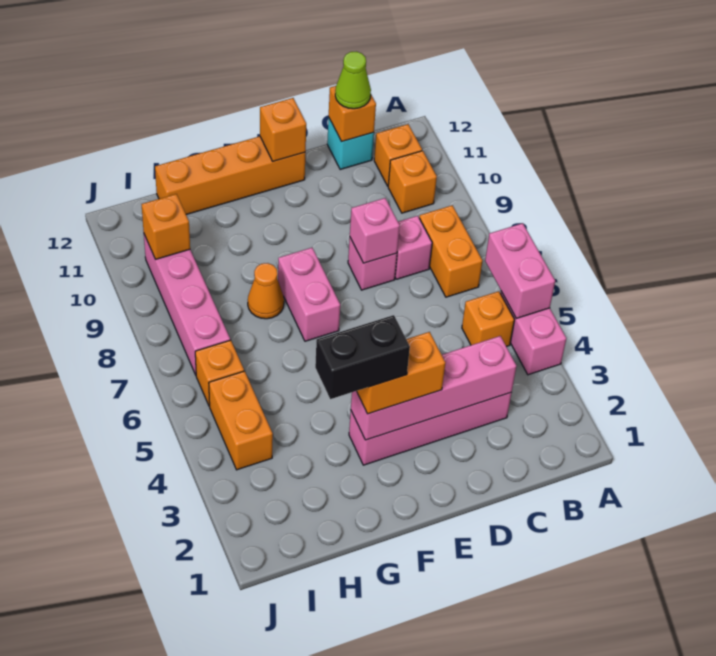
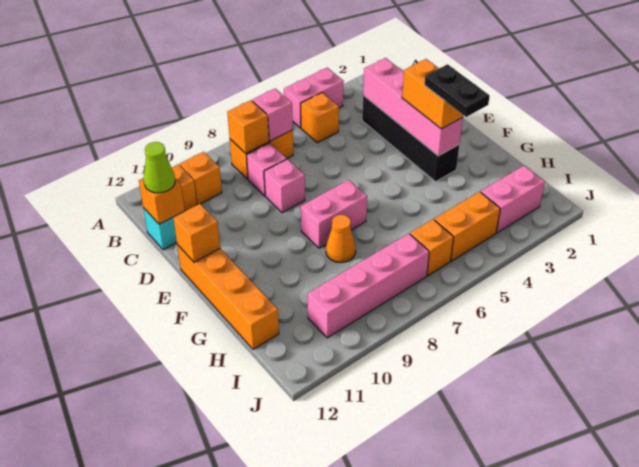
pink brick A5:A6 level 2 -> pink brick I2:I3 level 1
pink brick C3:F3 level 1 -> black brick C3:F3 level 1
pink brick D8 level 2 -> pink brick B7 level 2
black brick F3:G3 level 4 -> black plate F3:G3 level 4
orange brick I10 level 2 -> orange brick B8 level 2

